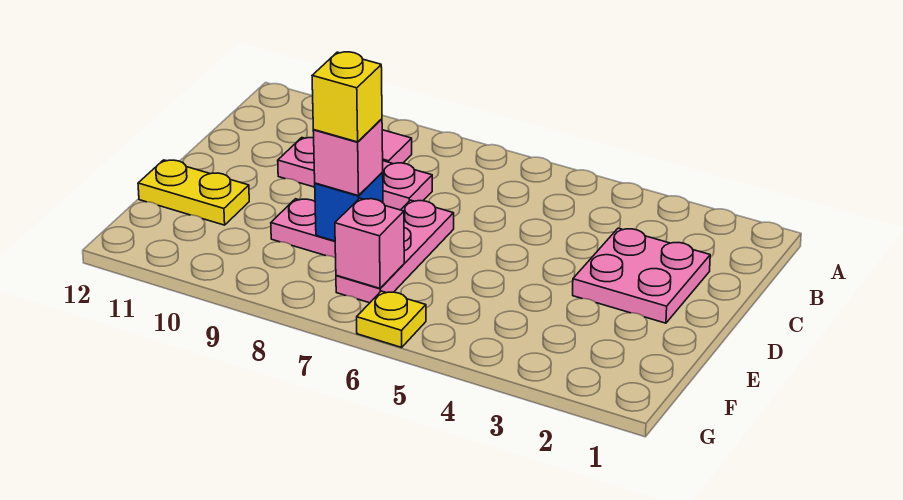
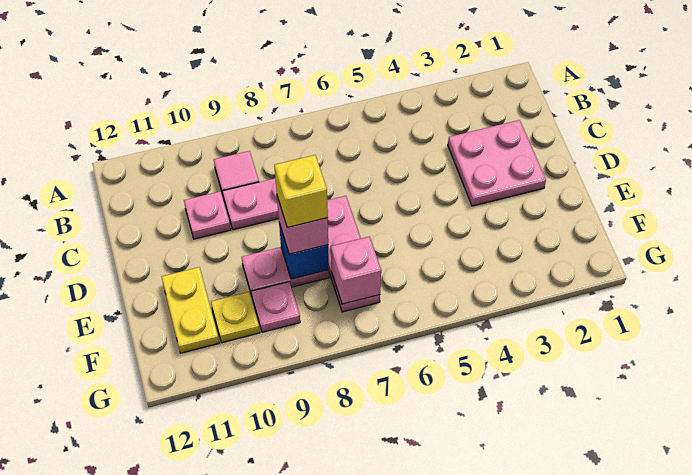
yellow plate E11:E12 level 1 -> yellow plate E11:F11 level 1
none -> pink plate F9 level 1
yellow plate G6 level 1 -> yellow plate F10 level 1

